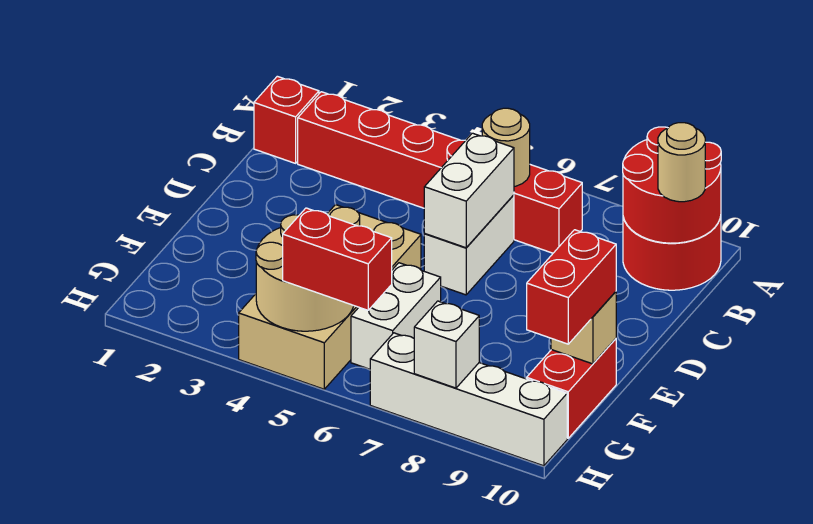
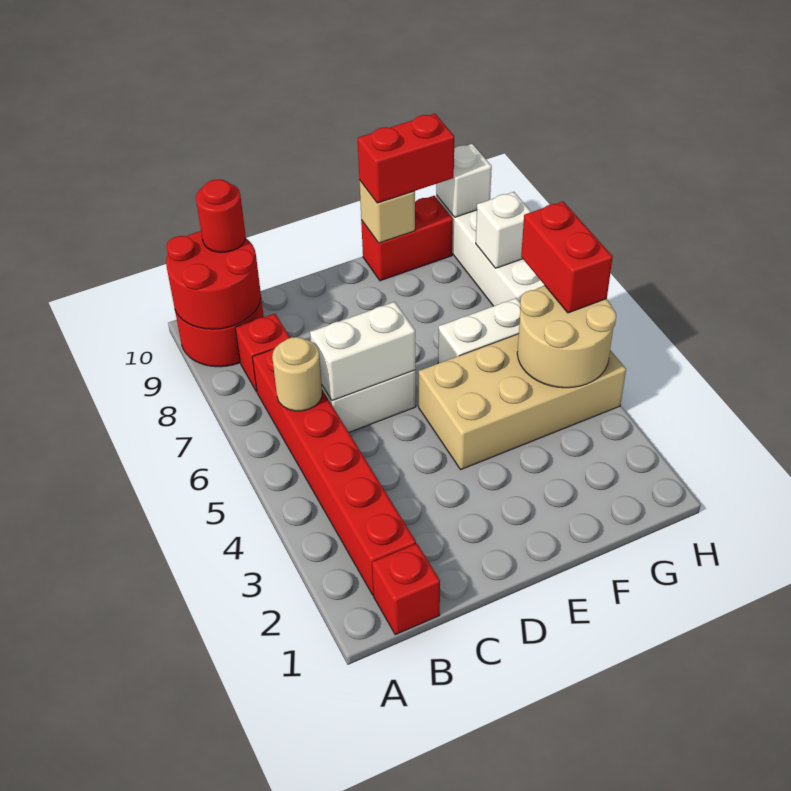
none -> red brick B8 level 1
tan round brick B10 level 3 -> red round brick B10 level 3
none -> white brick H10 level 2

